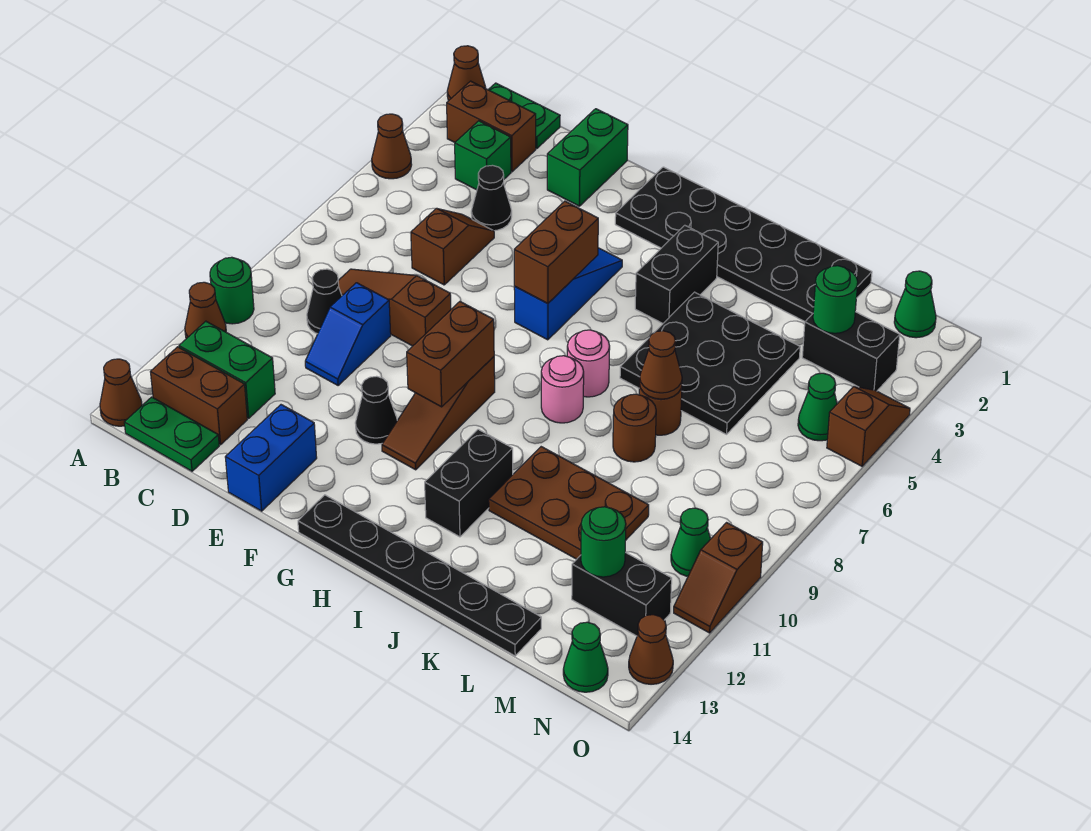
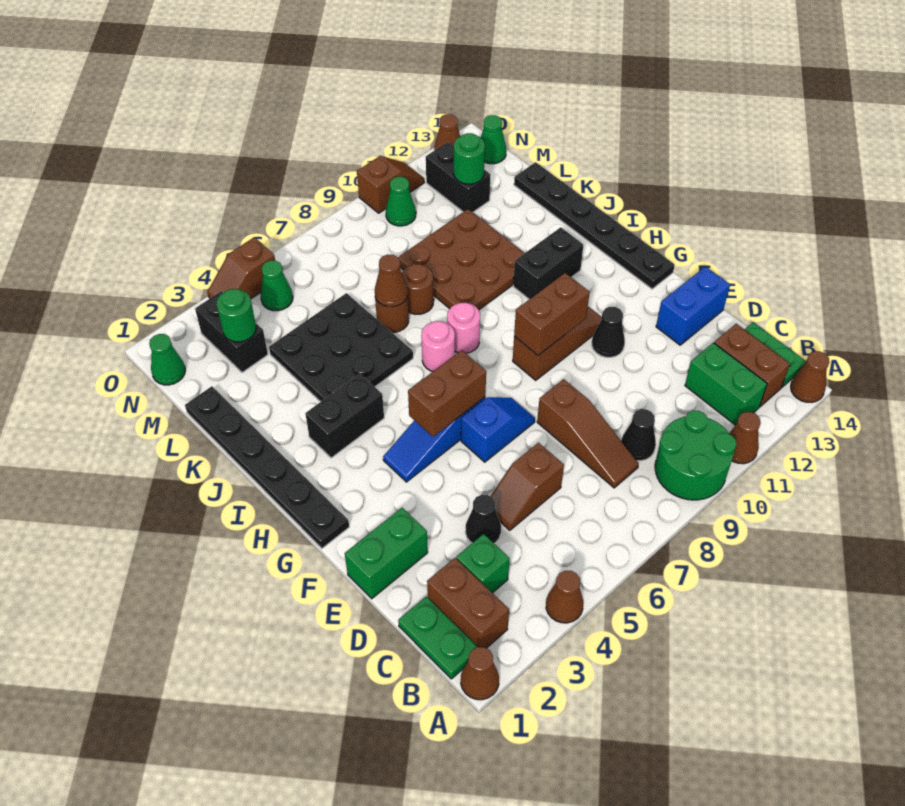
green round brick A10 level 1 -> green round brick A9:B10 level 1
blue slope D9:D10 level 1 top 9 -> blue slope F6:F7 level 1 top 6
black plate G1:L2 level 1 -> black plate G1:L1 level 1
brown plate J10:L11 level 1 -> brown plate J9:L11 level 1

